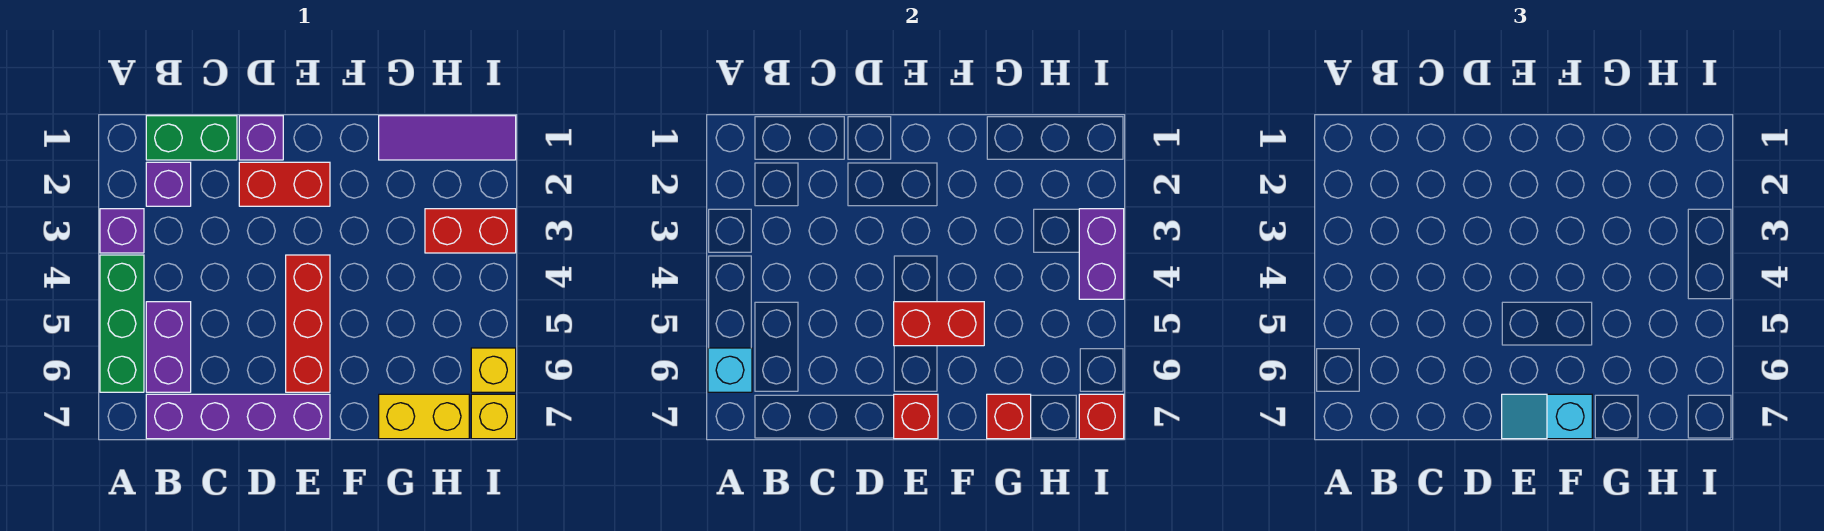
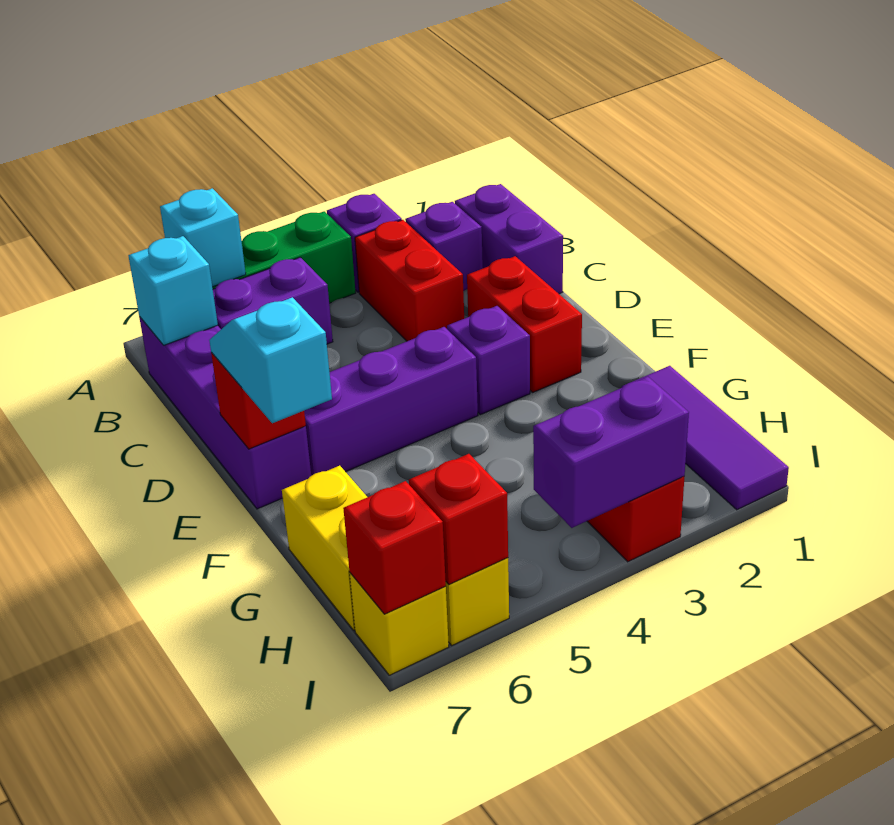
green brick B1:C1 level 1 -> purple brick B1:C1 level 1
none -> cyan brick B7 level 2
purple brick D1 level 1 -> purple brick E3 level 1
red brick E4:E6 level 1 -> purple brick E4:E6 level 1
red brick E5:F5 level 2 -> red brick B3:C3 level 1
red brick G7 level 2 -> red brick I6 level 2

